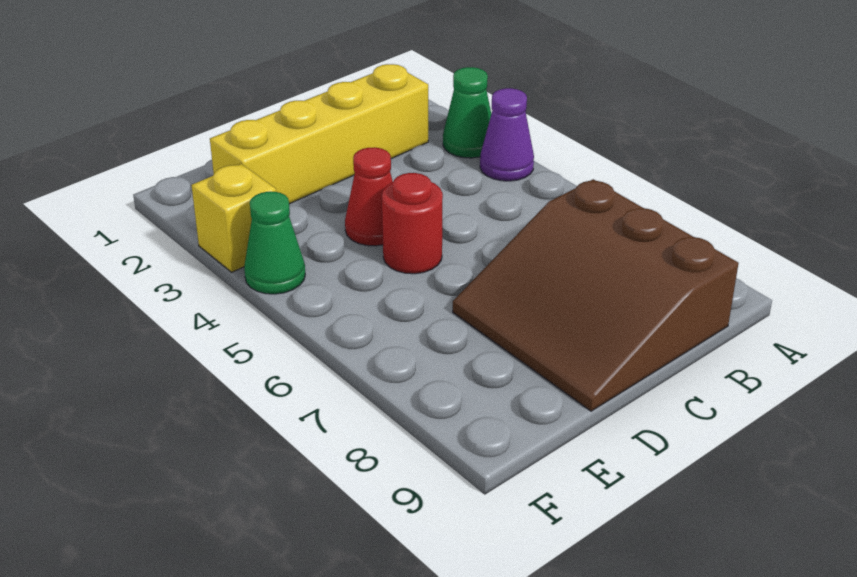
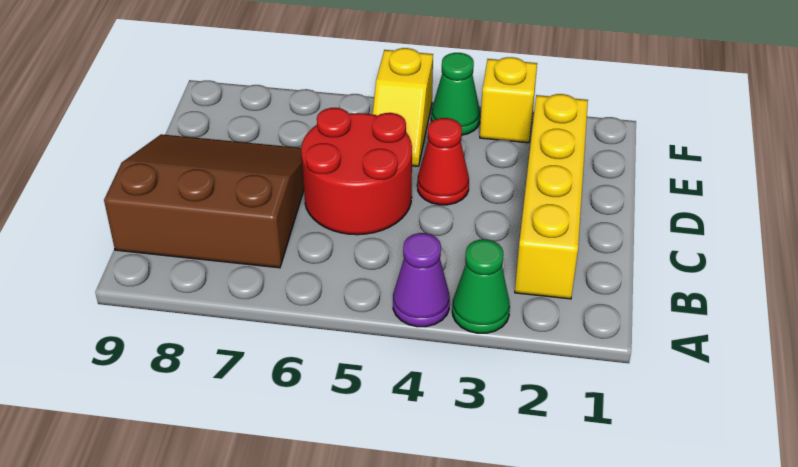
red round brick D5 level 1 -> red round brick C5:D6 level 1
none -> yellow slope E5:F5 level 1 top F

